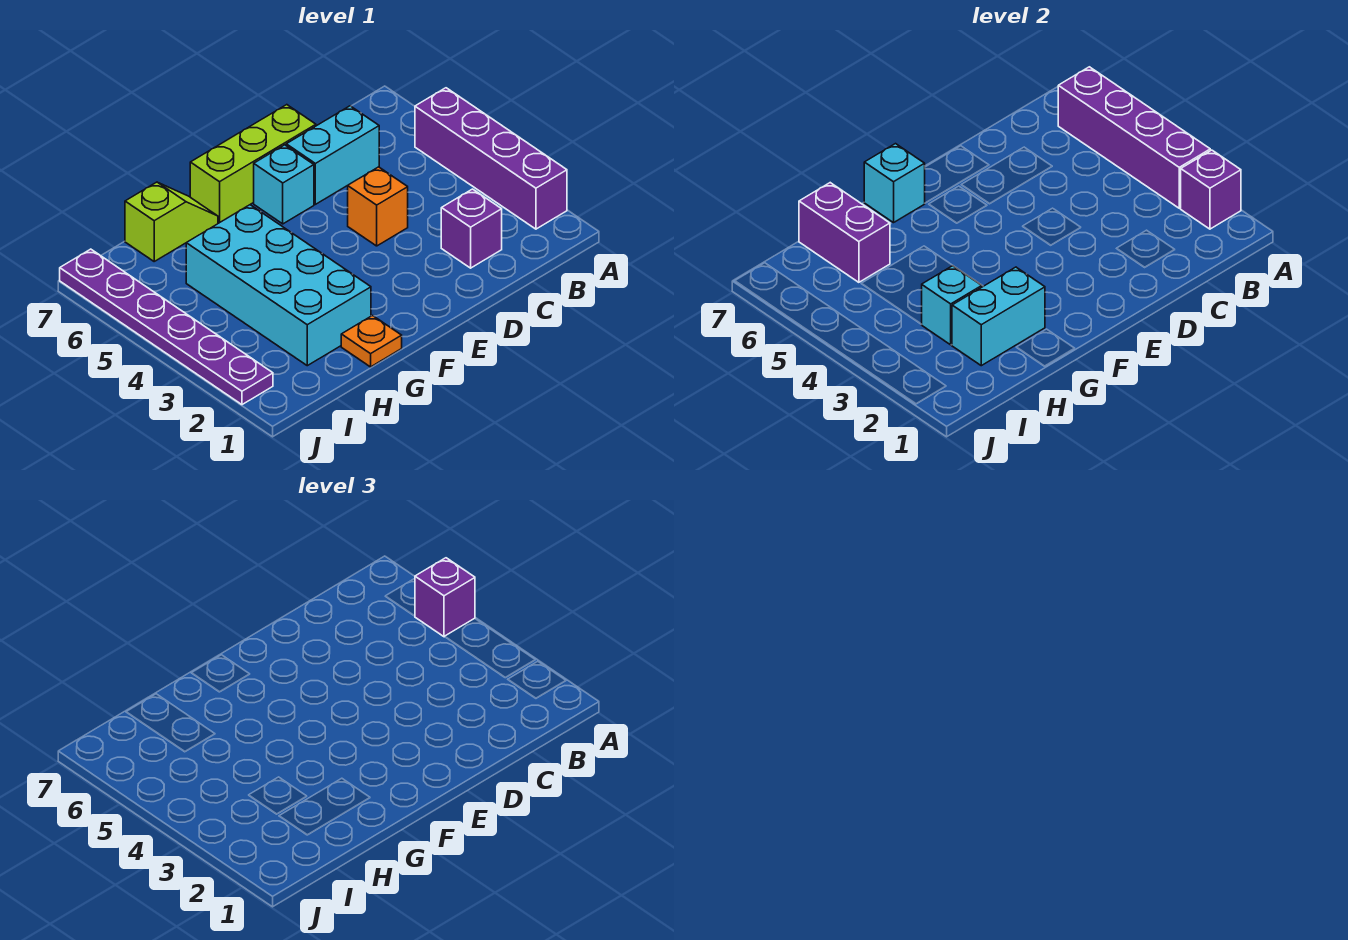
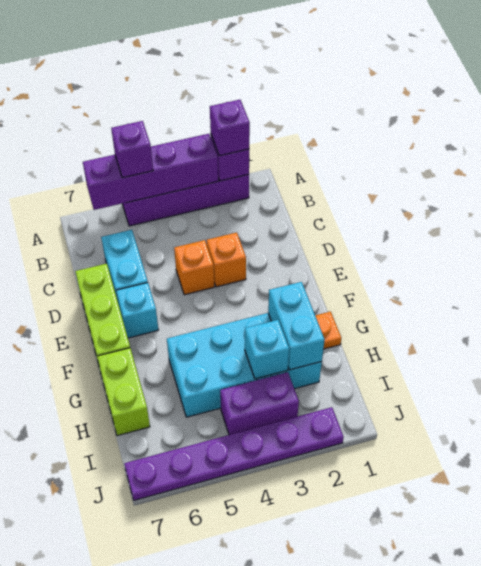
purple brick C2 level 1 -> purple brick A2 level 3
none -> orange brick D3 level 1
cyan brick F7 level 2 -> none
lime slope G7:H7 level 1 top H -> lime brick G7:H7 level 1
purple brick H6:H7 level 2 -> purple brick I3:I4 level 1

